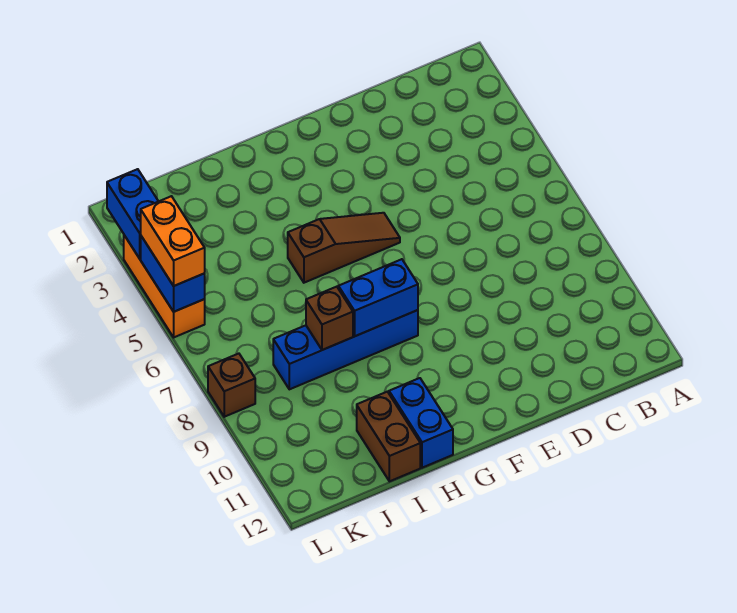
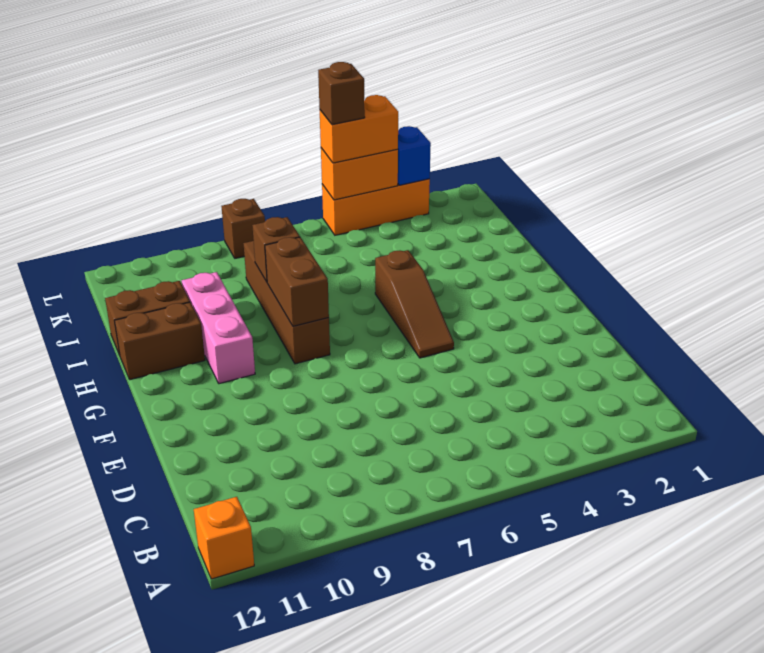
none -> orange brick A12 level 1
blue brick G8:J8 level 1 -> brown brick G8:J8 level 1
blue brick G8:H8 level 2 -> brown brick G8:H8 level 2
none -> pink brick G10:I10 level 1
blue brick H11:H12 level 1 -> brown brick H11:H12 level 1
blue brick L2:L3 level 2 -> blue brick L3 level 2
blue brick L4:L5 level 2 -> orange brick L4:L5 level 2
none -> brown brick L5 level 4

